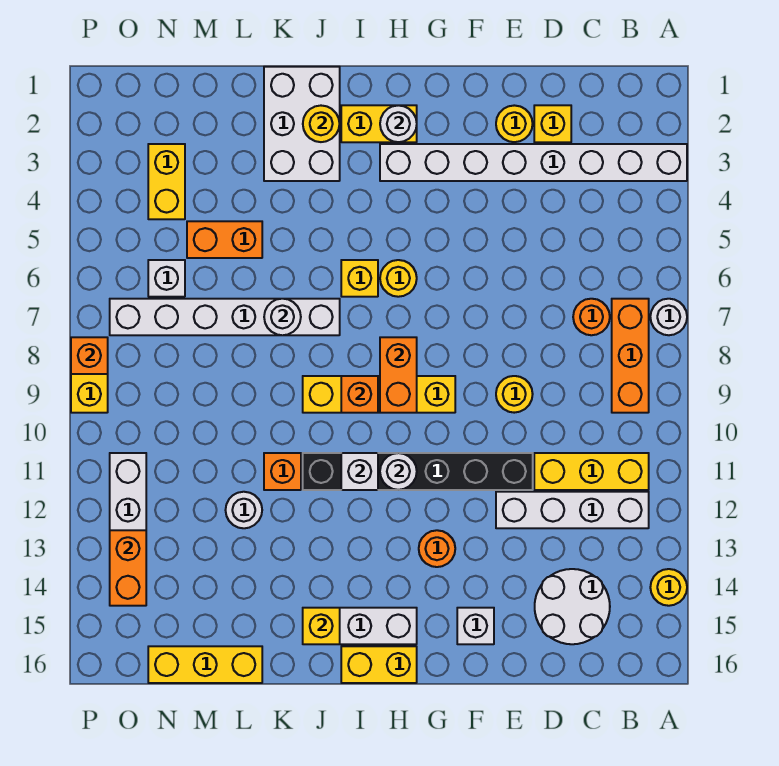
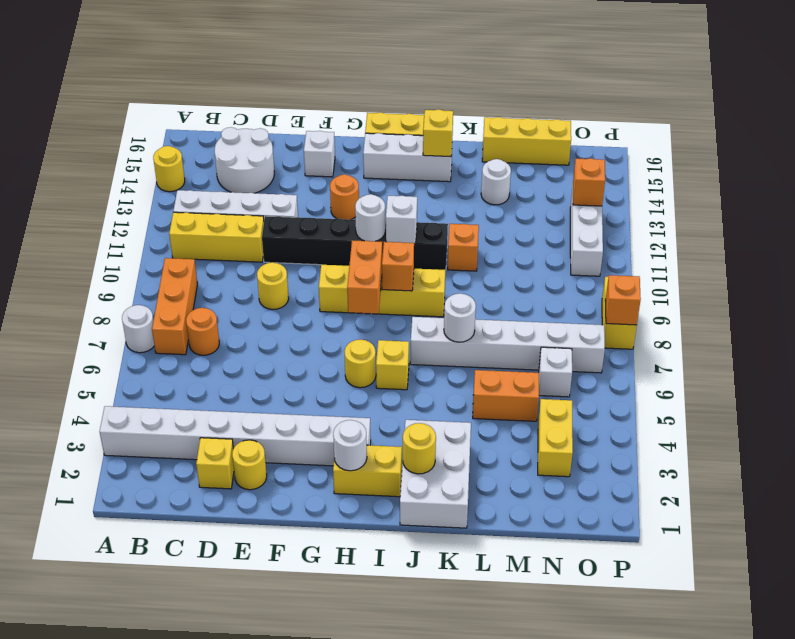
white round brick L12 level 1 -> white round brick L14 level 1
orange brick O13:O14 level 2 -> orange brick O13 level 2

